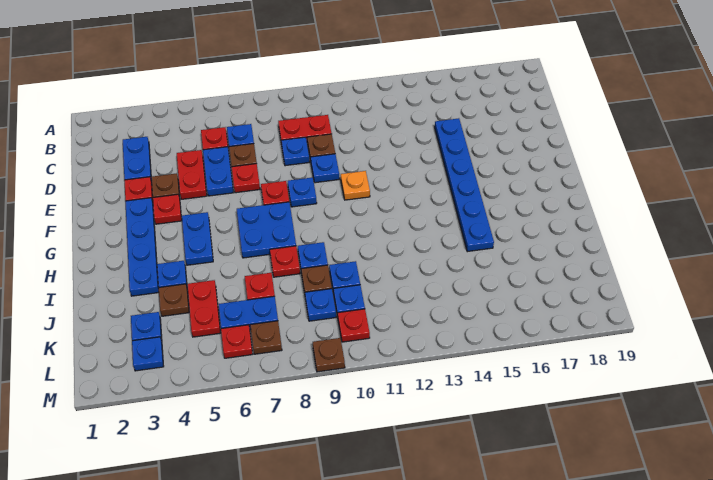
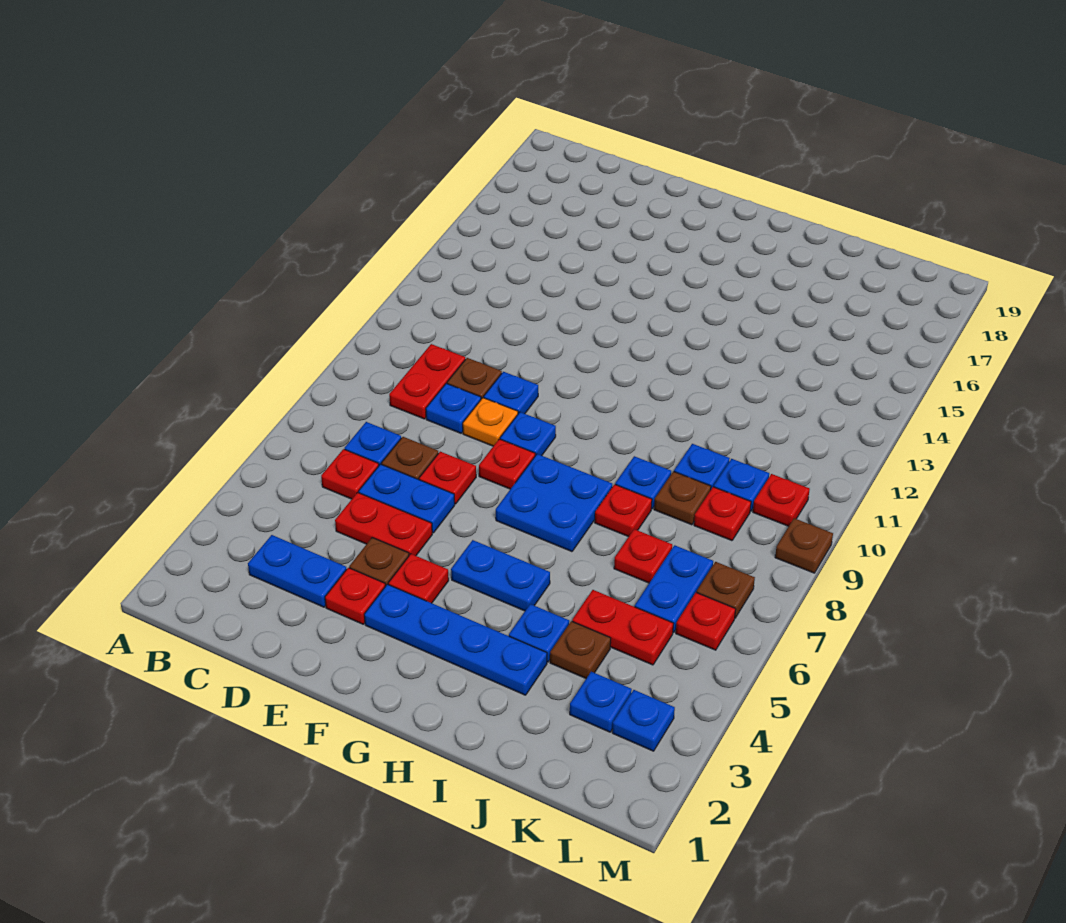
blue plate D15:I15 level 1 -> none
orange plate F11 level 1 -> orange plate E9 level 1
blue plate K9 level 1 -> red plate K9 level 1

